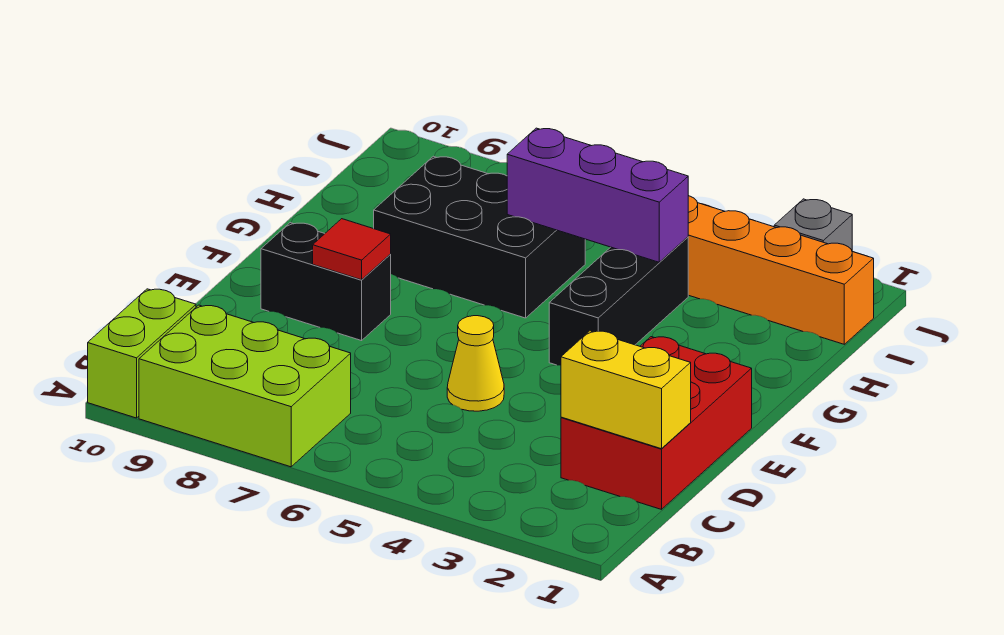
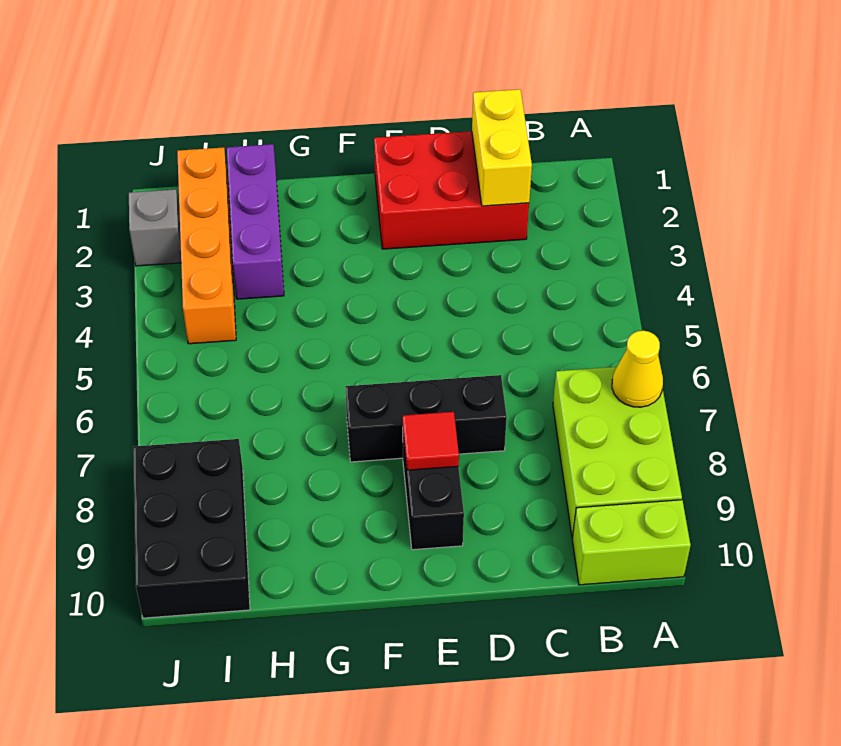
yellow cone D5 level 1 -> yellow cone A7 level 2
black brick F4:H4 level 1 -> black brick D7:F7 level 1
black brick G6:H8 level 1 -> black brick I8:J10 level 1
purple brick H4:H6 level 2 -> purple brick H1:H3 level 1

